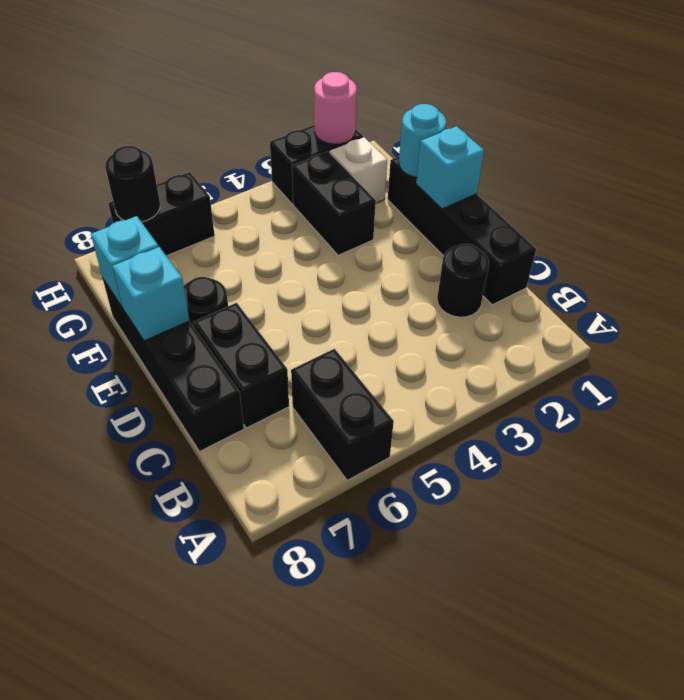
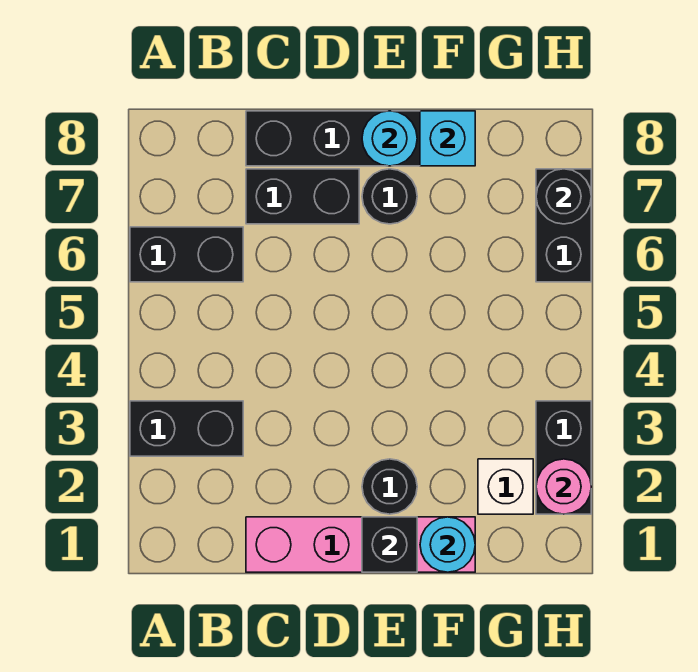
black brick C1:F1 level 1 -> pink brick C1:F1 level 1
black round brick C2 level 1 -> black round brick E2 level 1
cyan brick E1 level 2 -> black brick E1 level 2
cyan brick E8 level 2 -> cyan round brick E8 level 2
black brick F3:G3 level 1 -> black brick A3:B3 level 1

